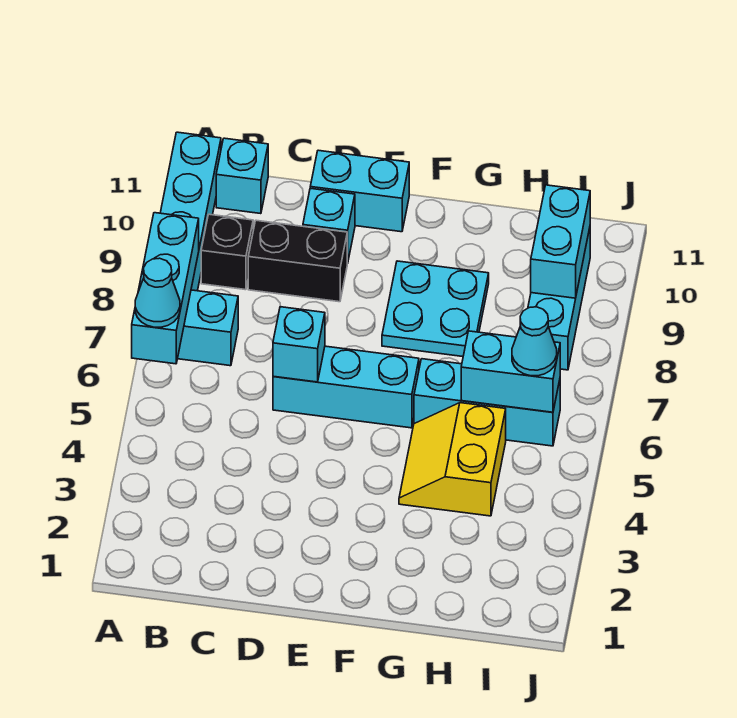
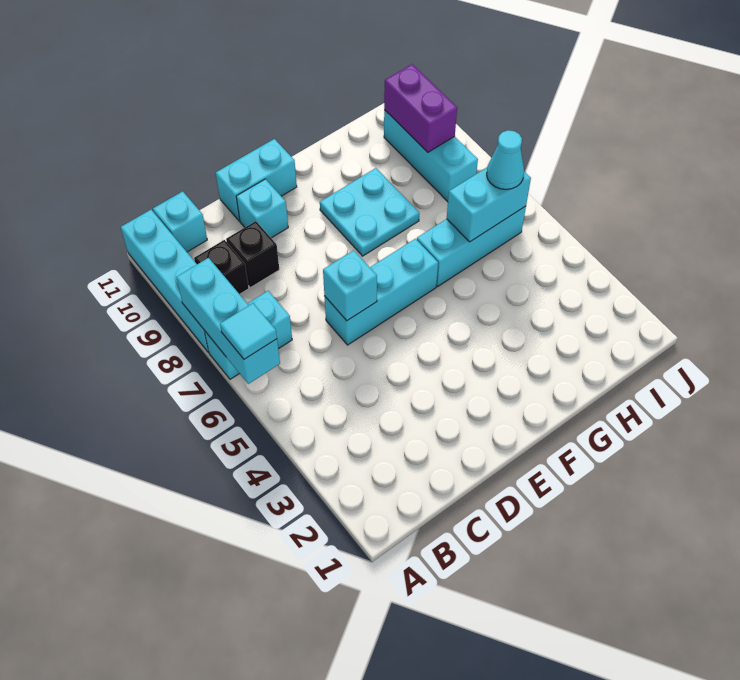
cyan cone A6 level 3 -> cyan tile A6 level 3
black brick C9:D9 level 1 -> black brick C9 level 1
yellow slope G4:H5 level 1 top H -> none
cyan brick I9:I10 level 2 -> purple brick I9:I10 level 2

